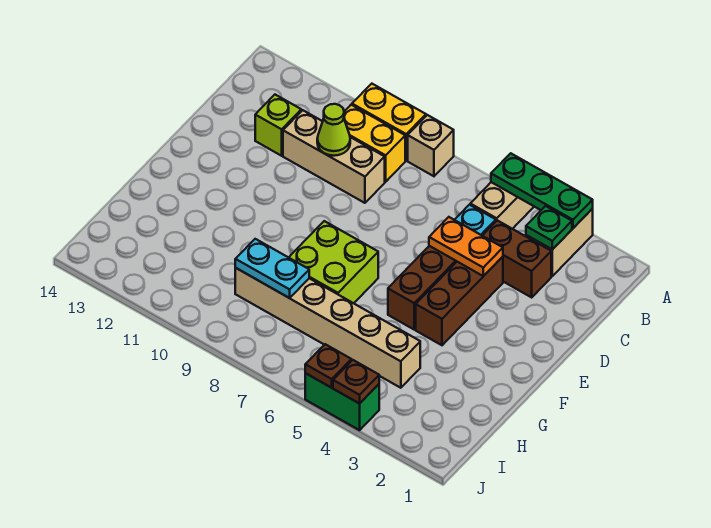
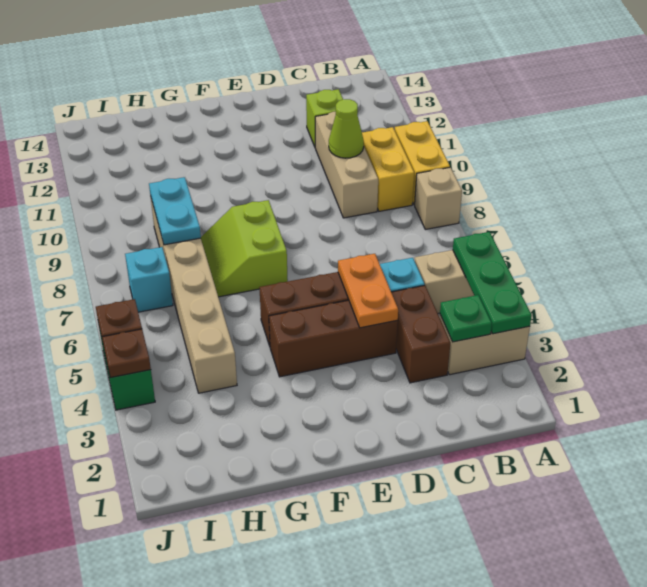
lime brick F7:G8 level 1 -> lime slope F7:G8 level 1 top F
none -> cyan brick I7 level 1

